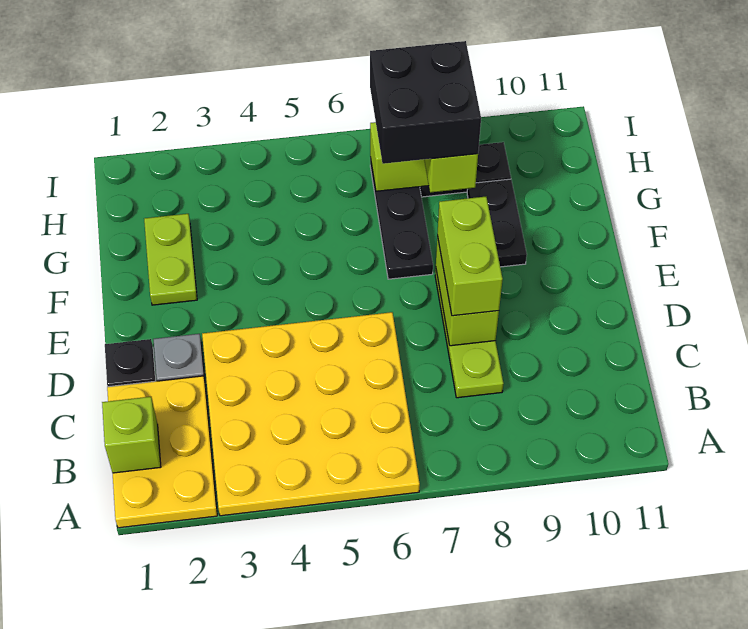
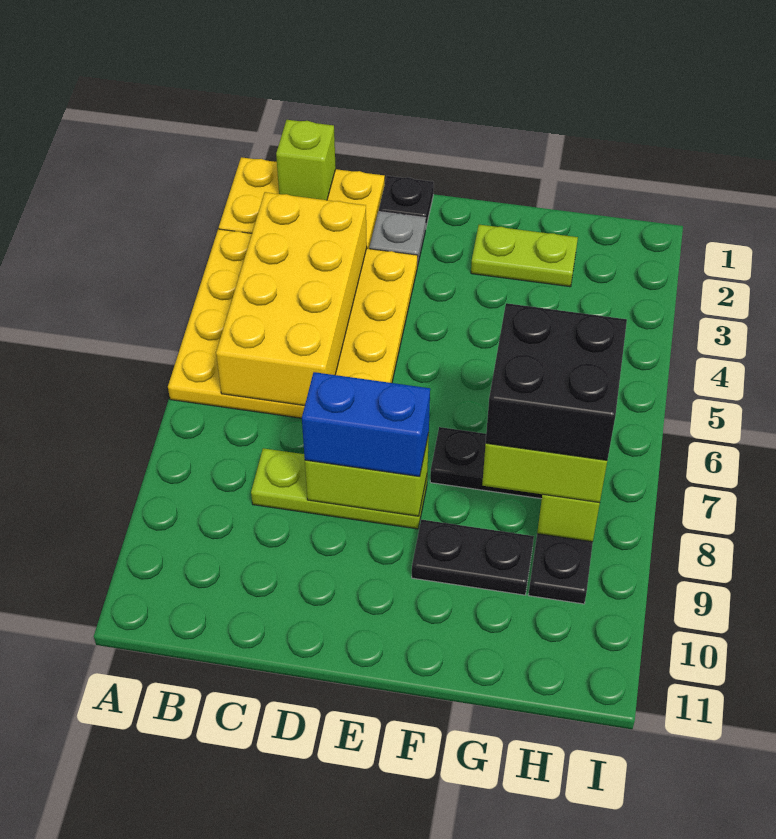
none -> yellow brick B3:C6 level 2
lime brick D8:E8 level 3 -> blue brick D8:E8 level 3

